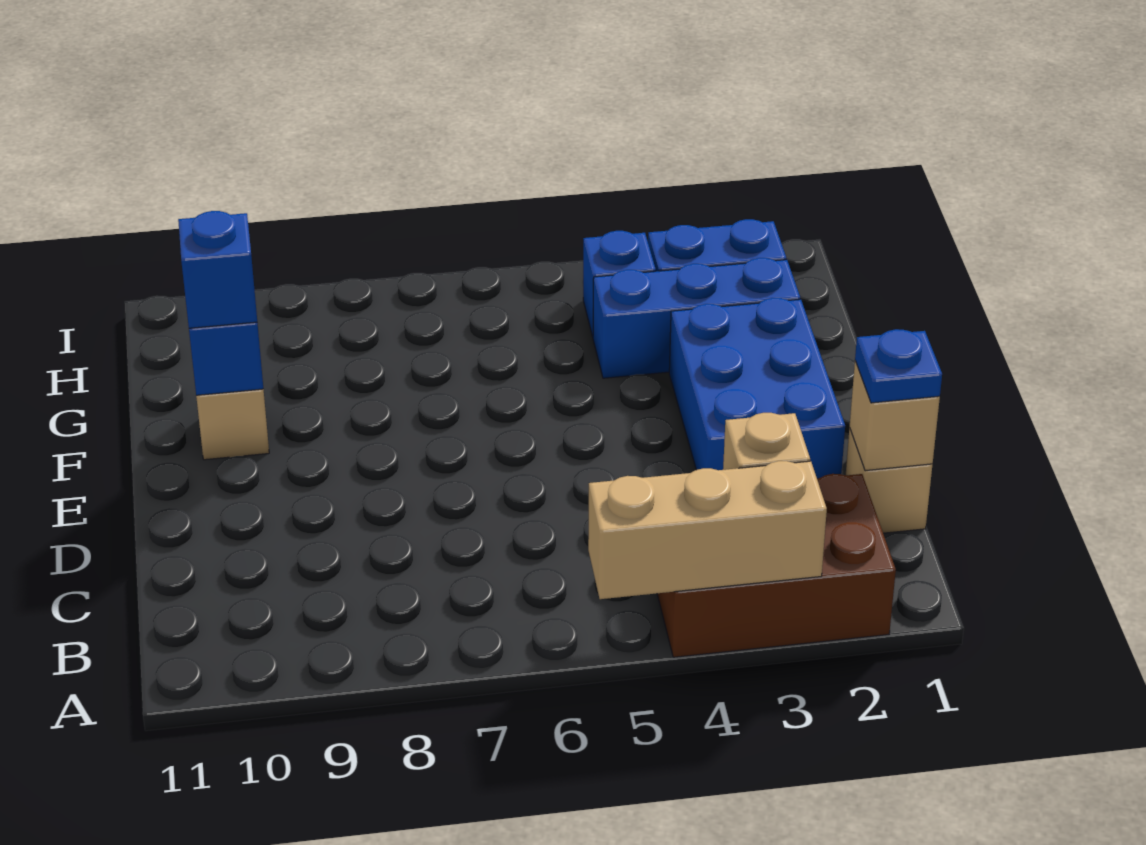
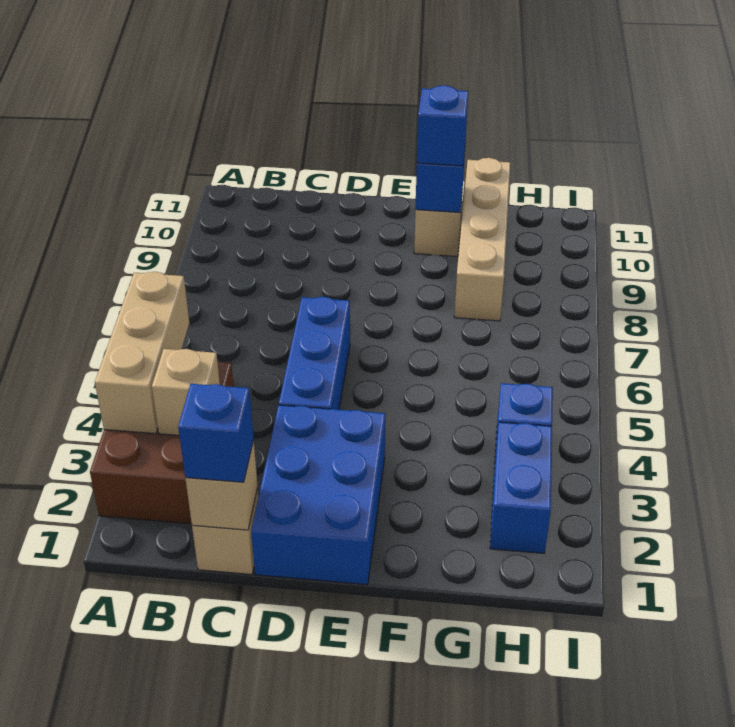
blue plate C1 level 3 -> blue brick C1 level 3
blue brick D2:F3 level 1 -> blue brick D1:E3 level 1
blue brick G2:G4 level 1 -> blue brick D4:D6 level 1
none -> tan brick G8:G11 level 1

